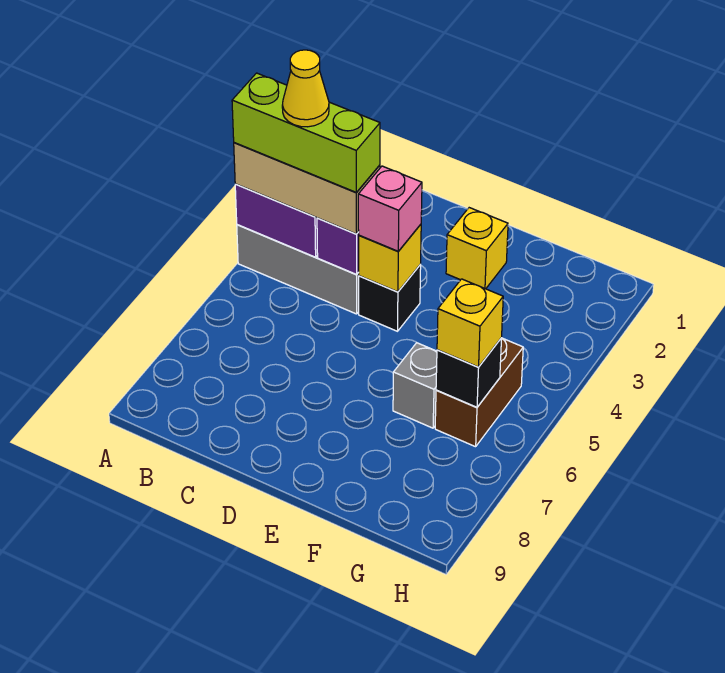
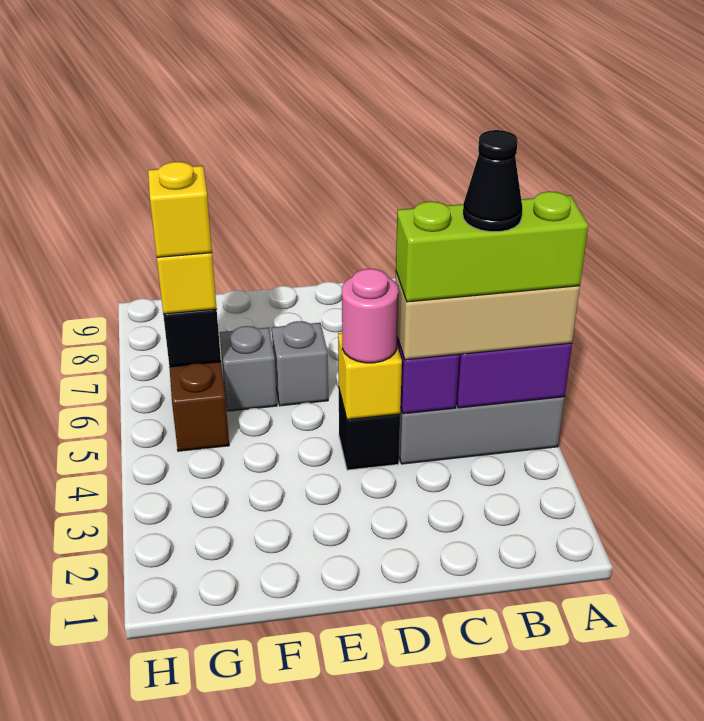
yellow cone B4 level 5 -> black cone B4 level 5
pink brick D4 level 3 -> pink round brick D4 level 3
yellow brick E2 level 1 -> yellow brick G6 level 4
none -> grey brick E6 level 1

